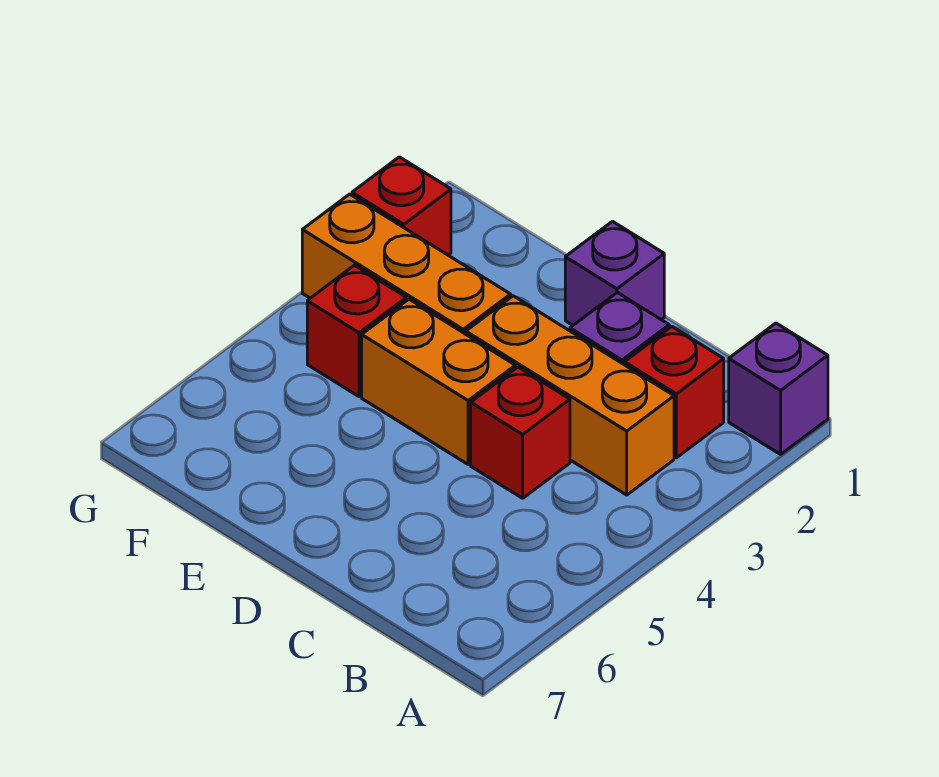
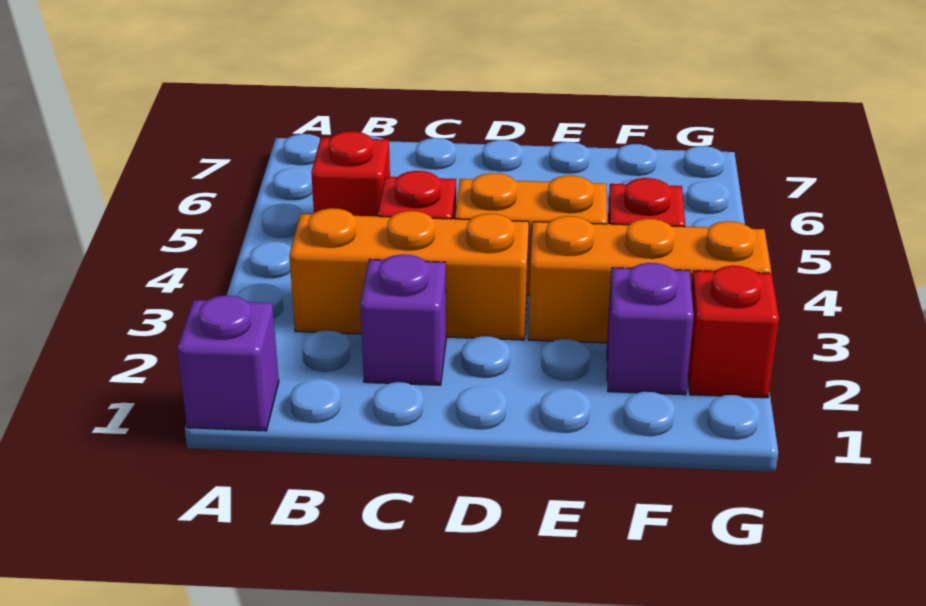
red brick B2 level 1 -> red brick B5 level 1
purple brick D1 level 1 -> purple brick F2 level 1

